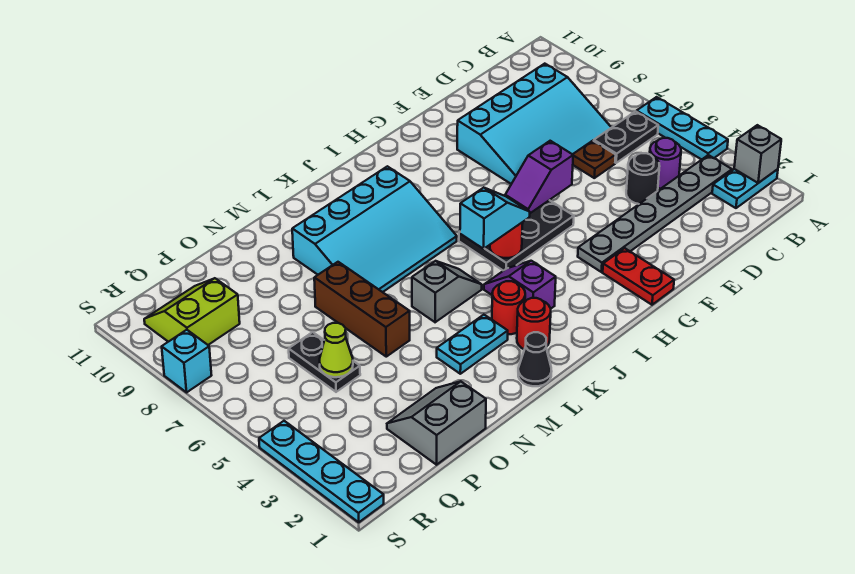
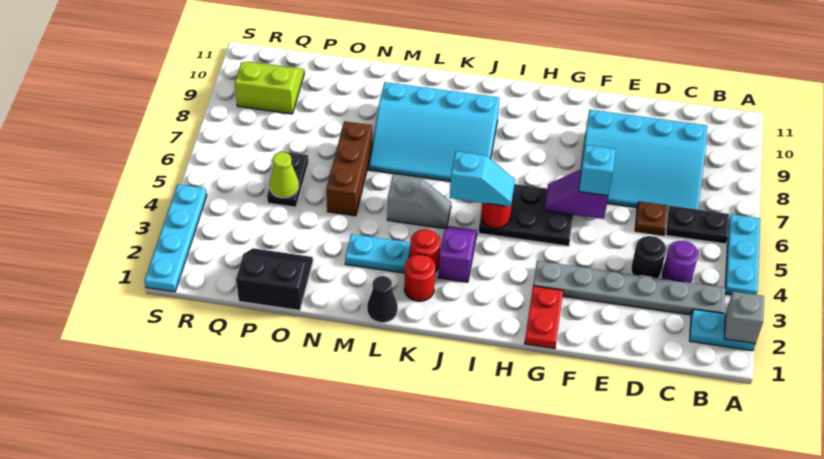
grey slope O1:P2 level 1 top 1 -> black slope O1:P2 level 1 top 1
cyan brick S8 level 1 -> cyan brick F6 level 3

